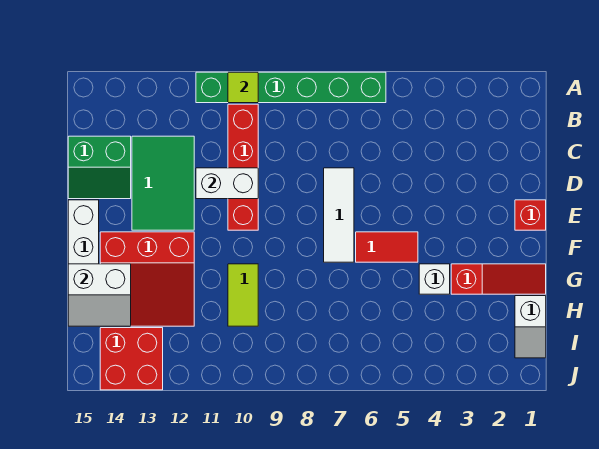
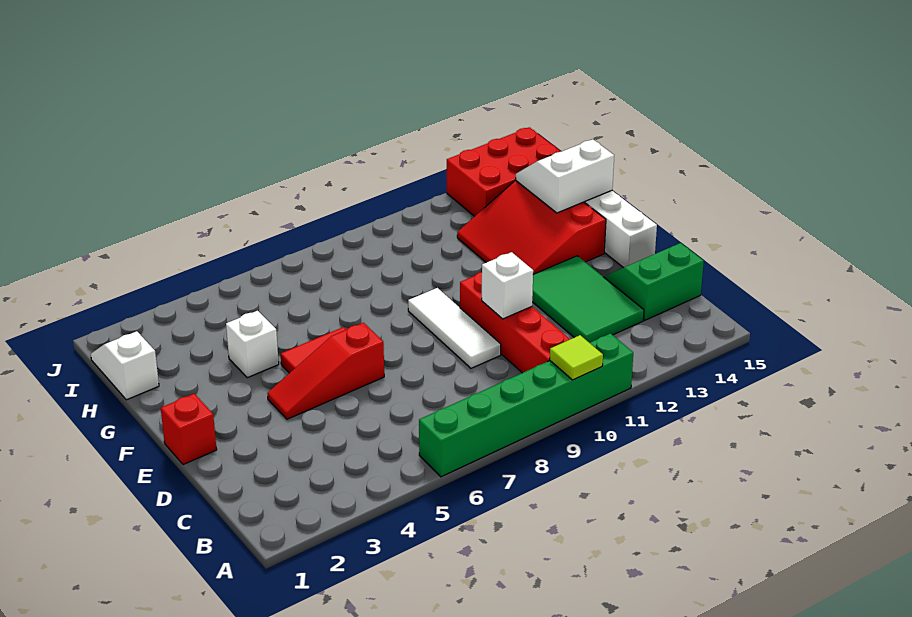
white tile D7:F7 level 1 -> white tile D9:F9 level 1
white brick D10:D11 level 2 -> white brick D10 level 2
red slope F12:H14 level 1 top F -> red slope F12:H14 level 1 top 14
red slope G1:G3 level 1 top 3 -> red slope E4:E6 level 1 top 6
lime tile G10:H10 level 1 -> none
red brick I13:J14 level 1 -> red brick I13:J15 level 1

